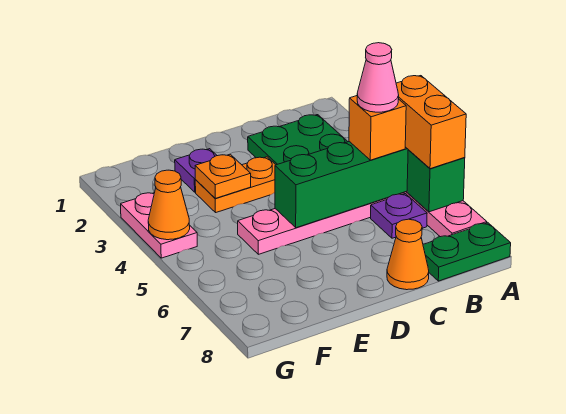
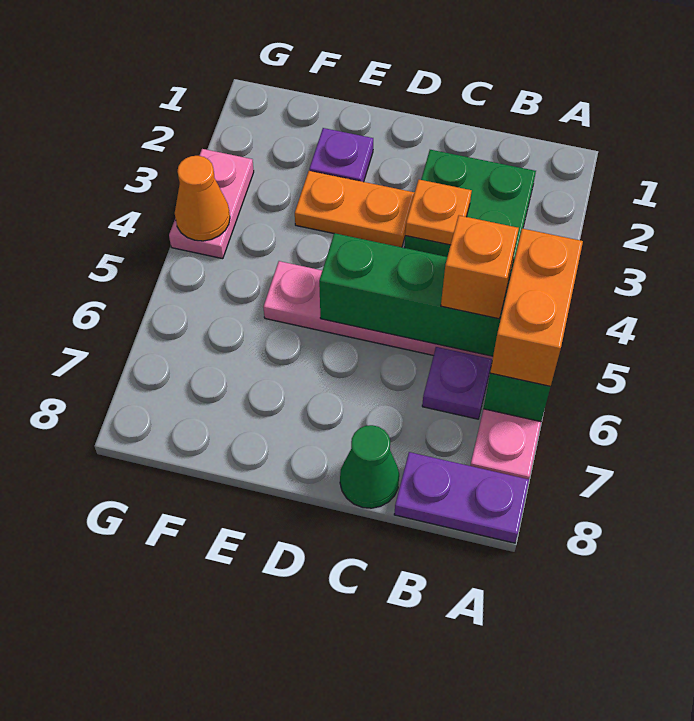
green plate A8:B8 level 1 -> purple plate A8:B8 level 1
pink cone B5 level 4 -> none
orange cone C8 level 1 -> green cone C8 level 1
orange plate E3 level 2 -> orange plate C3 level 2

